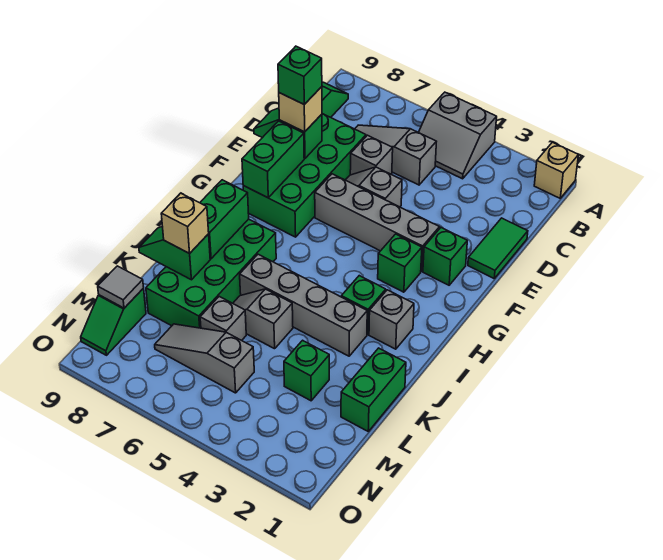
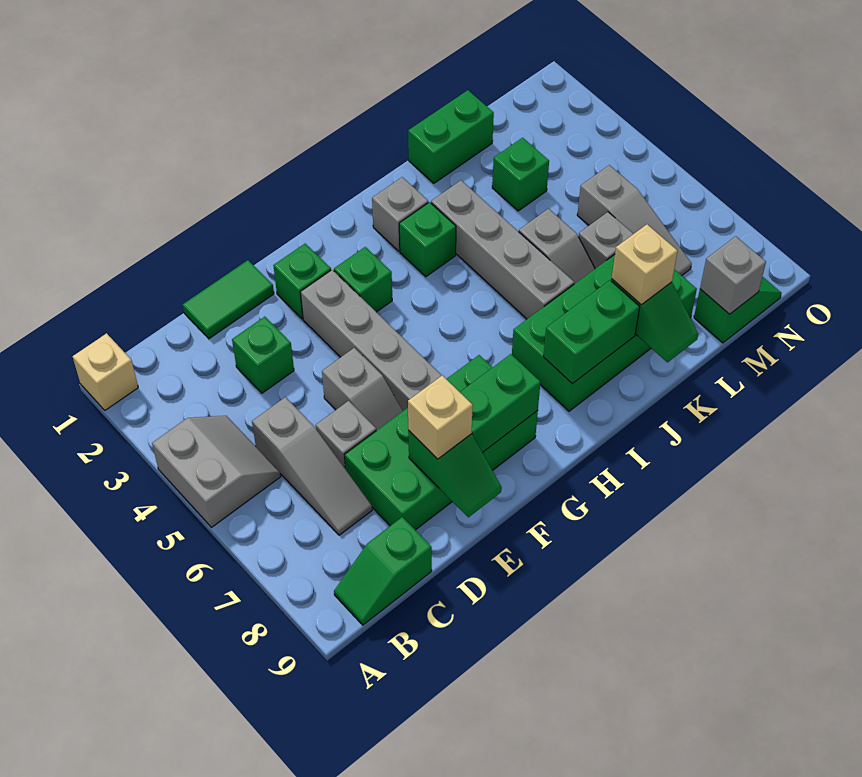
green brick E8 level 4 -> green brick D3 level 1
grey tile M9 level 2 -> grey brick M9 level 2

